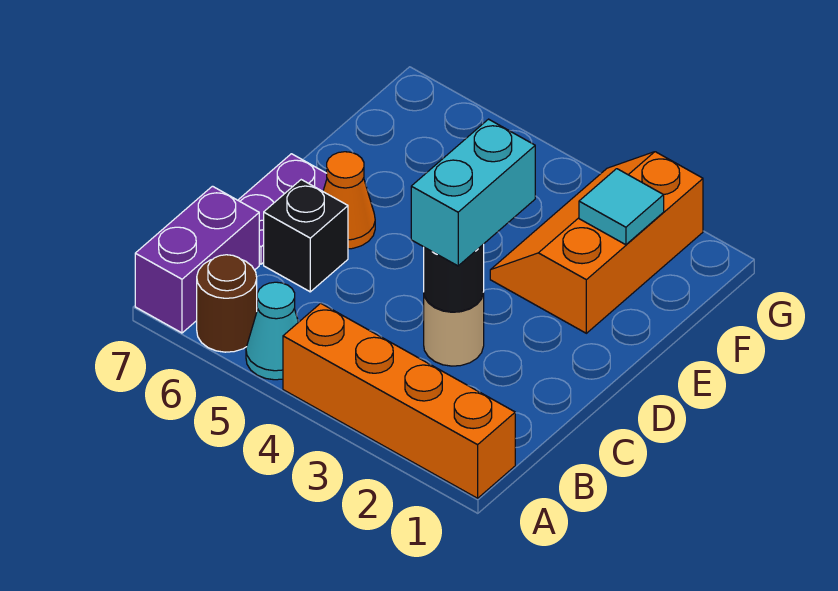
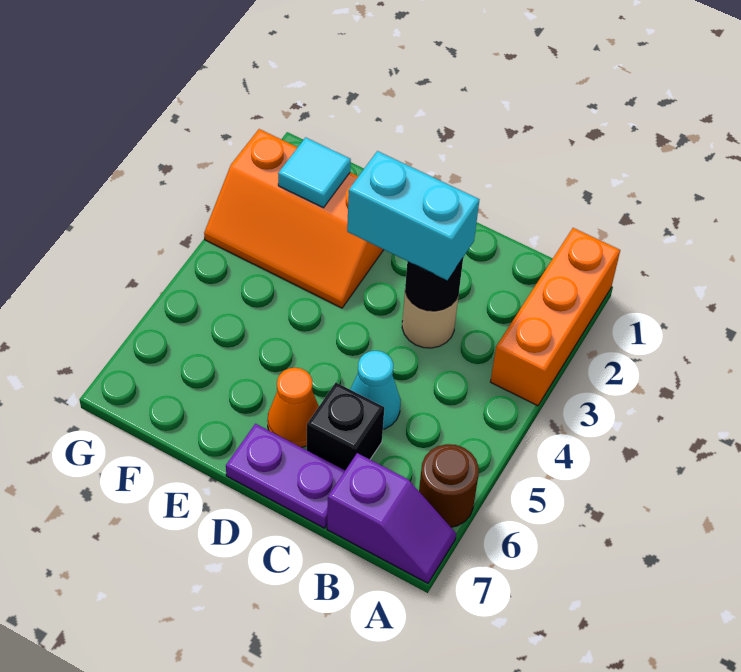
orange brick A1:A4 level 1 -> orange brick A1:A3 level 1
cyan cone A5 level 1 -> cyan cone C5 level 1
purple brick A7:B7 level 1 -> purple slope A7:B7 level 1 top B

